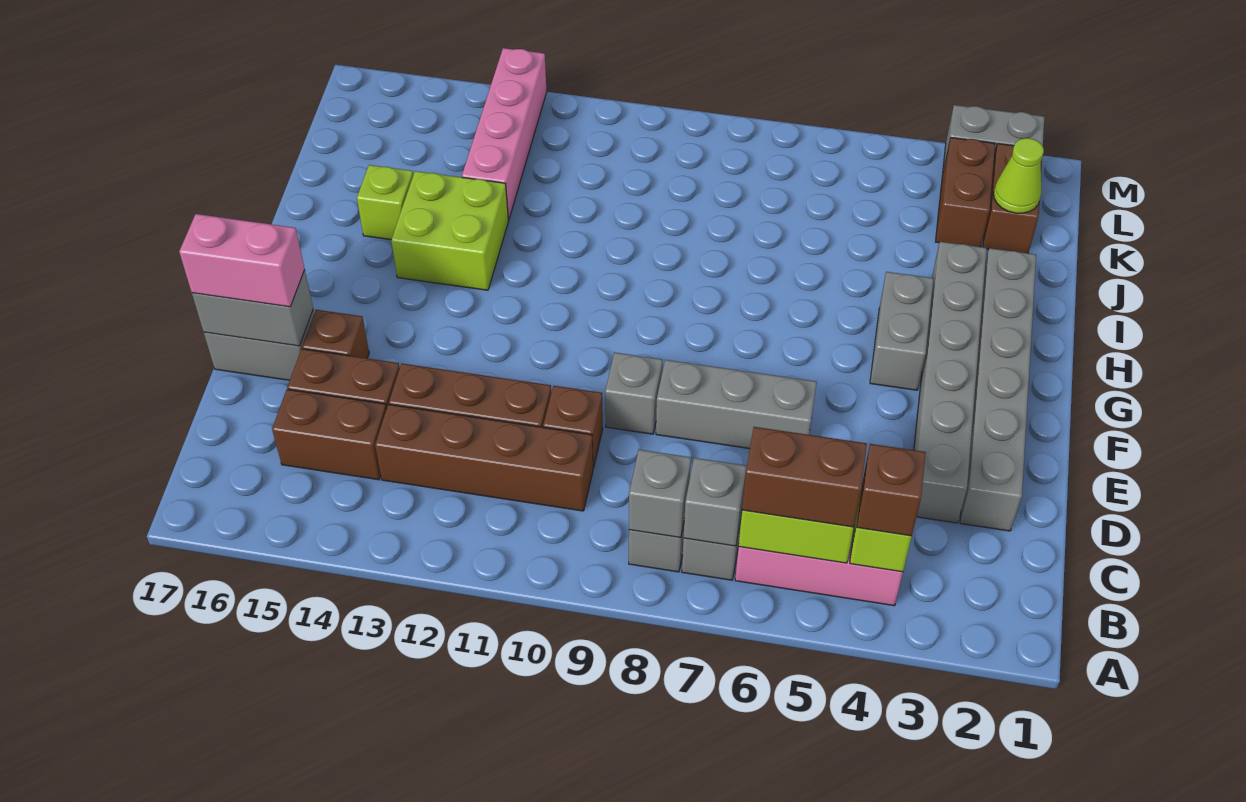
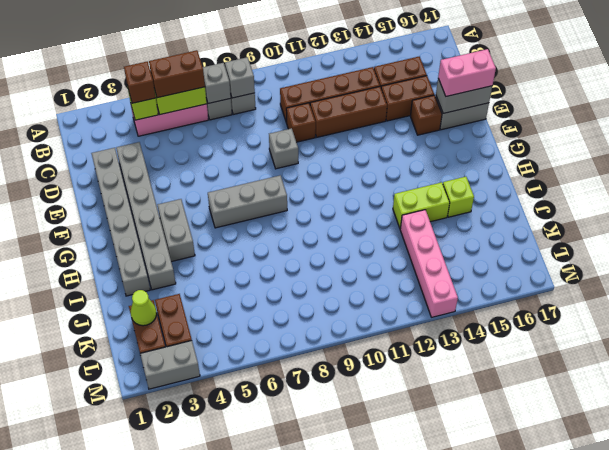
grey brick E6:E8 level 1 -> grey brick G6:G8 level 1
lime brick H13:I14 level 1 -> lime brick I13:I14 level 1

